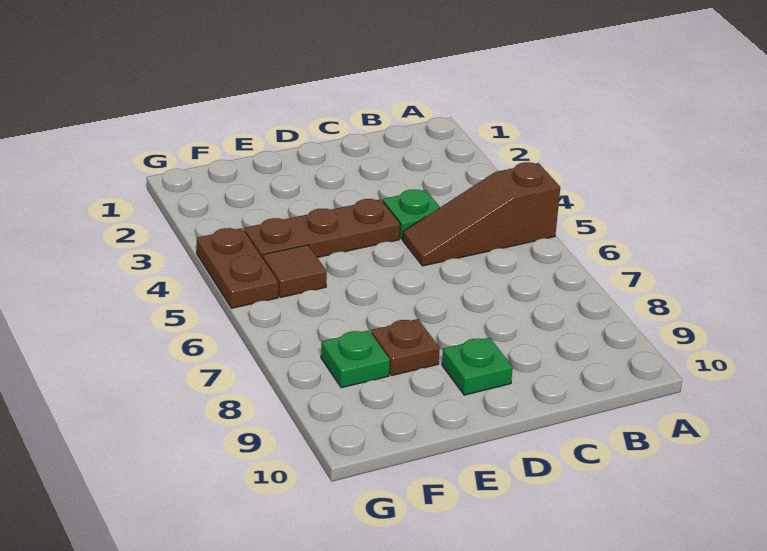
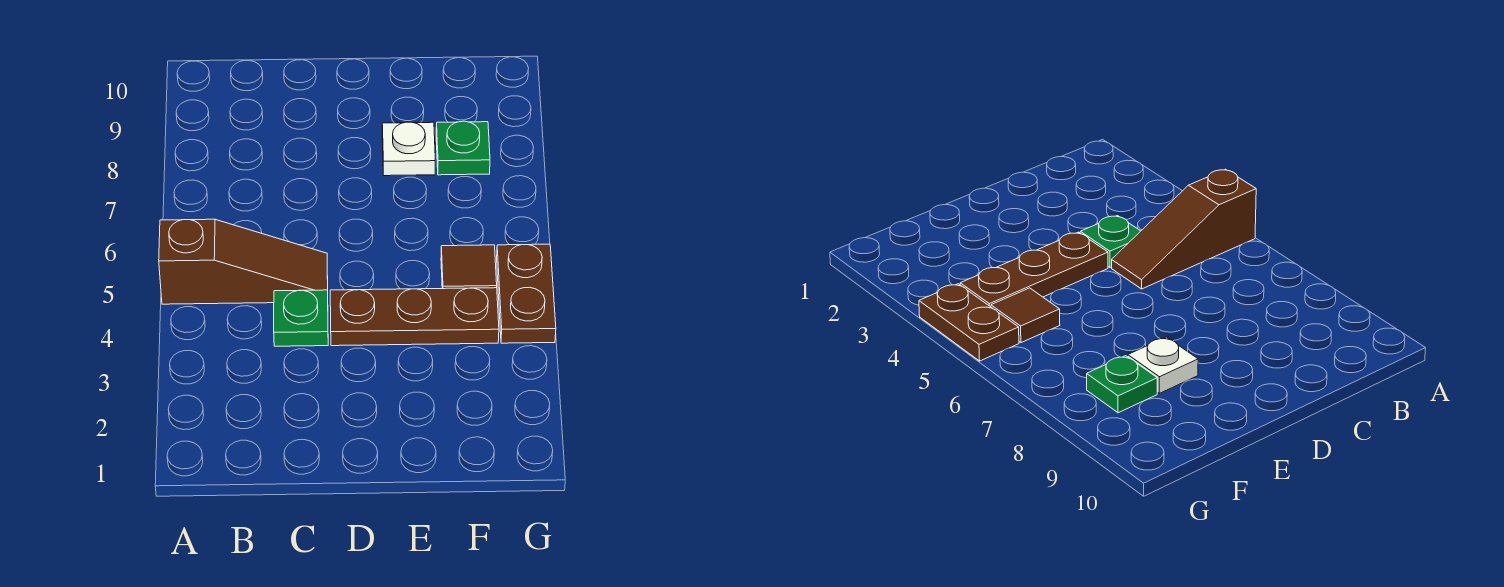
green plate D9 level 1 -> none
brown plate E8 level 1 -> white plate E8 level 1

